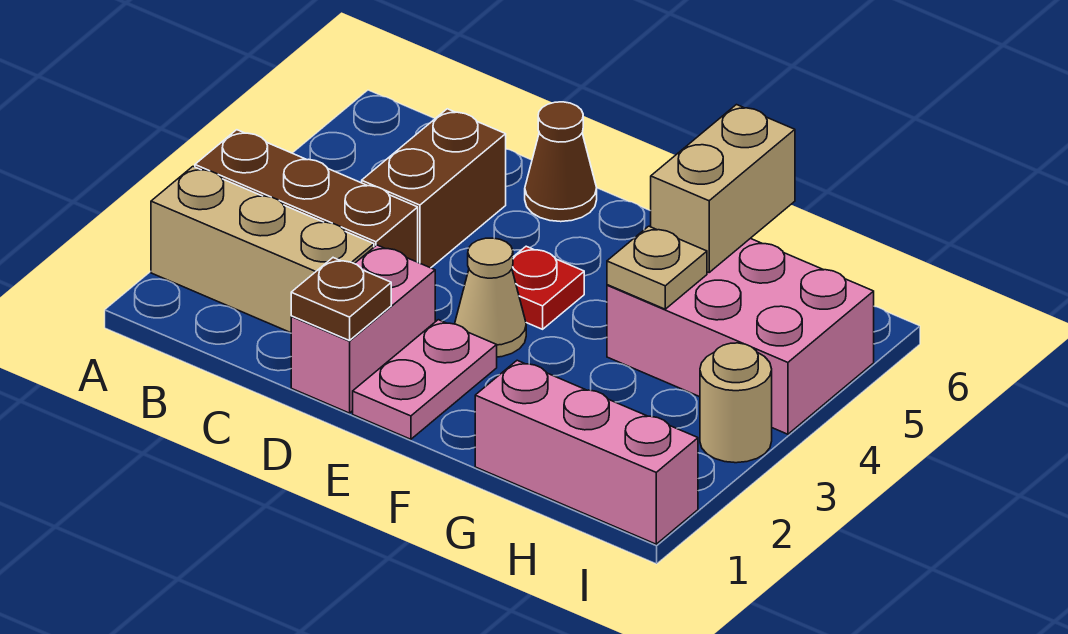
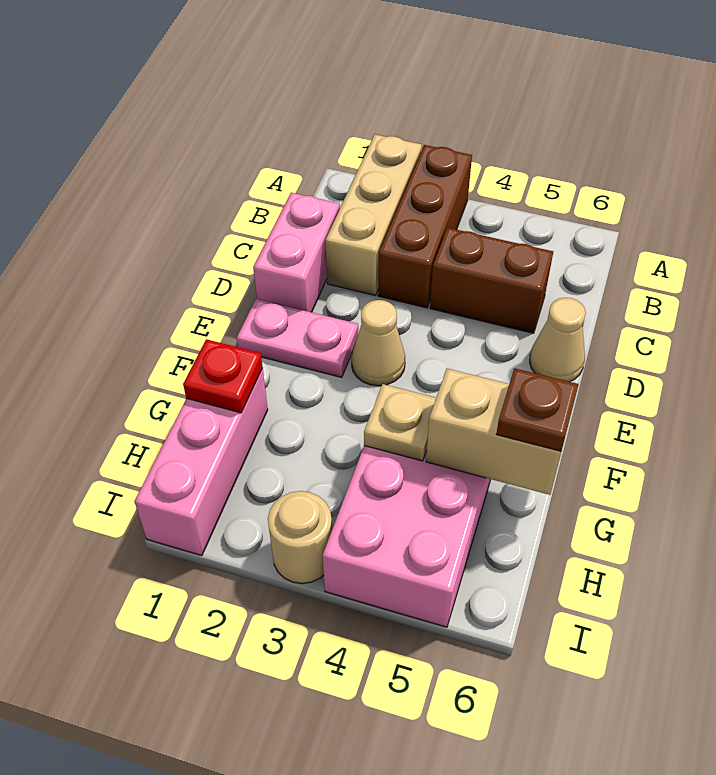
pink brick D1:D2 level 1 -> pink brick C1:D1 level 1
brown plate D1 level 2 -> brown plate G6 level 3
brown cone D6 level 1 -> tan cone D6 level 1
red plate E4 level 1 -> red plate G1 level 2

